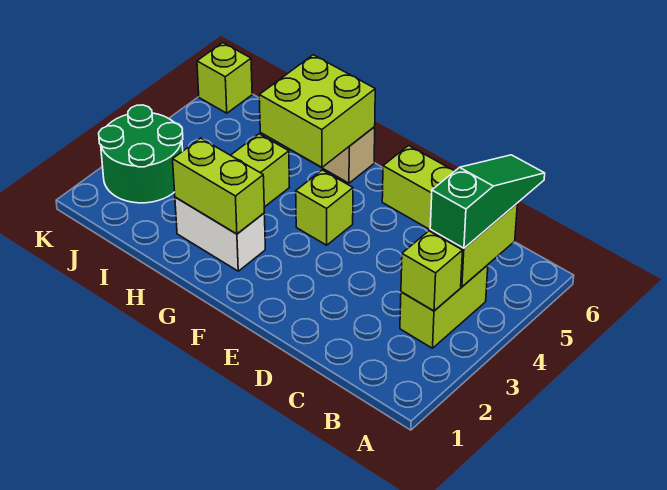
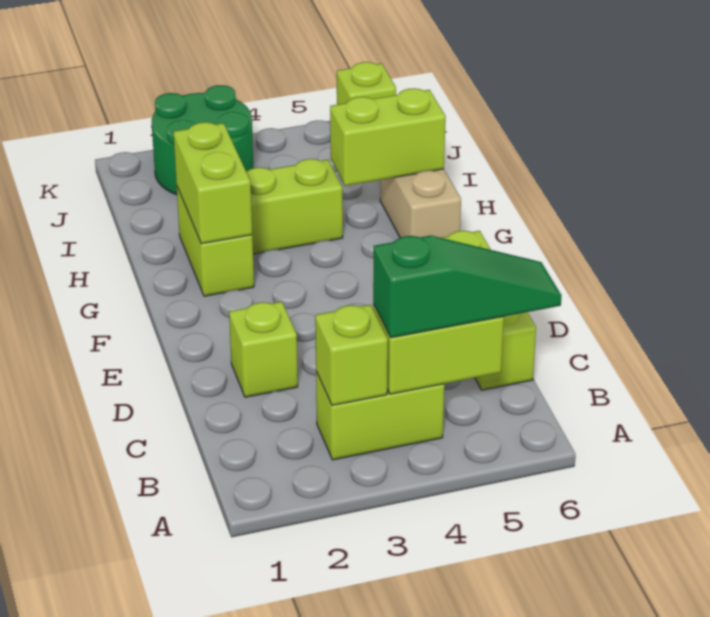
lime brick F4 level 1 -> lime brick D2 level 1
white brick G2:H2 level 1 -> lime brick G2:H2 level 1
lime brick G5:H6 level 2 -> lime brick H5:H6 level 2

